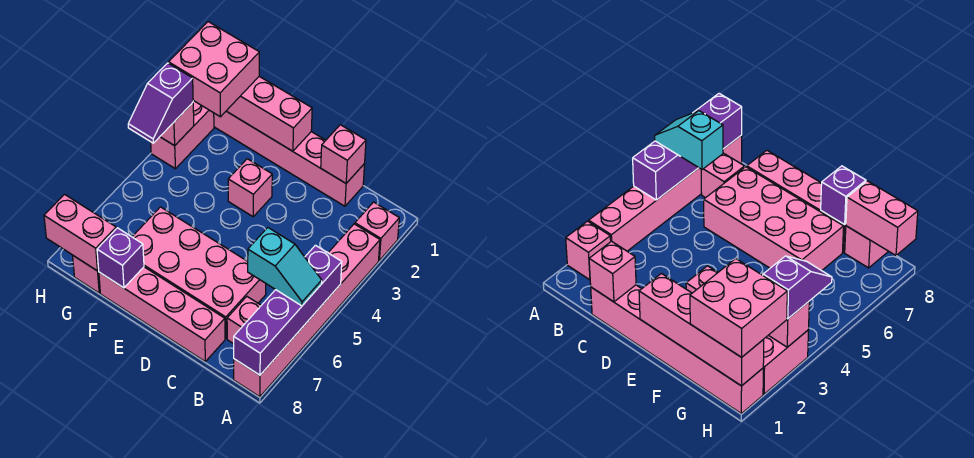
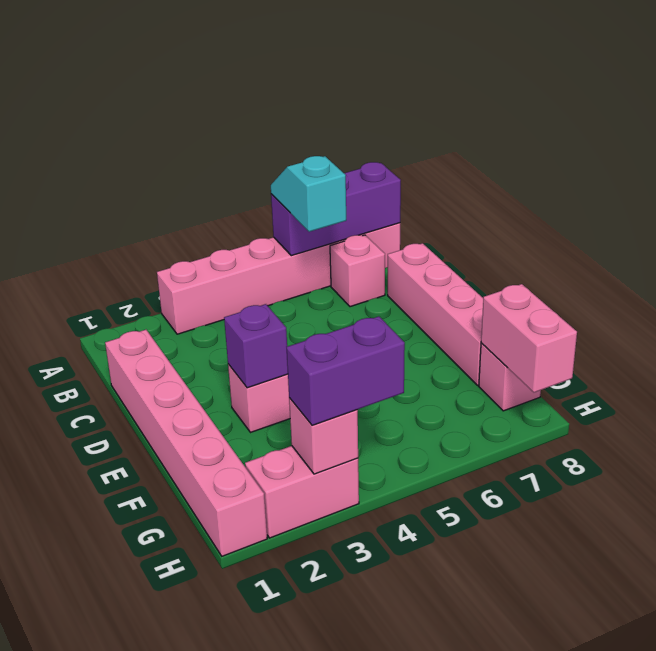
pink brick A2 level 1 -> none
purple brick A5:A8 level 2 -> purple brick A6:A8 level 2
pink brick C1 level 2 -> none
pink brick C6:F7 level 1 -> none
pink brick E1:H1 level 2 -> none
purple brick F8 level 2 -> purple brick E3 level 2
pink brick G1:H2 level 3 -> none
purple slope H3:H4 level 3 top 3 -> purple brick H3:H4 level 3

